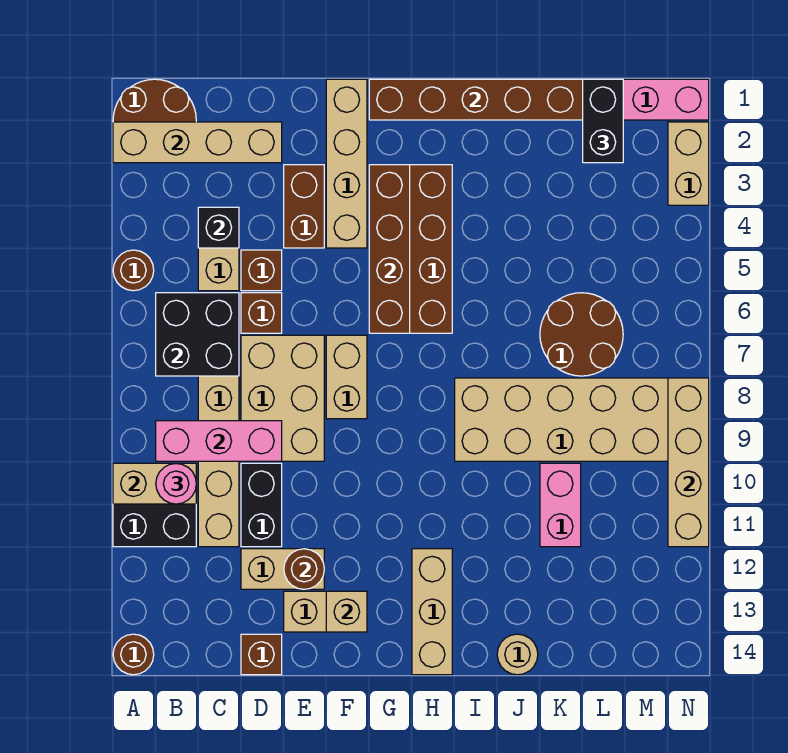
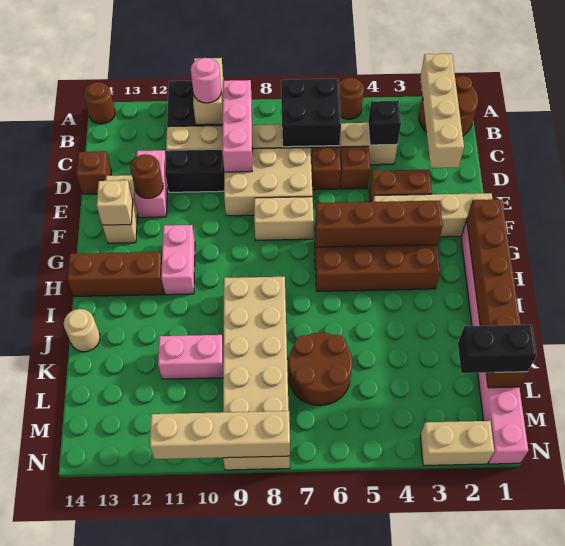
tan brick D12:E12 level 1 -> pink brick D12:E12 level 1
none -> pink brick G11:H11 level 1
tan brick H12:H14 level 1 -> brown brick H12:H14 level 1

